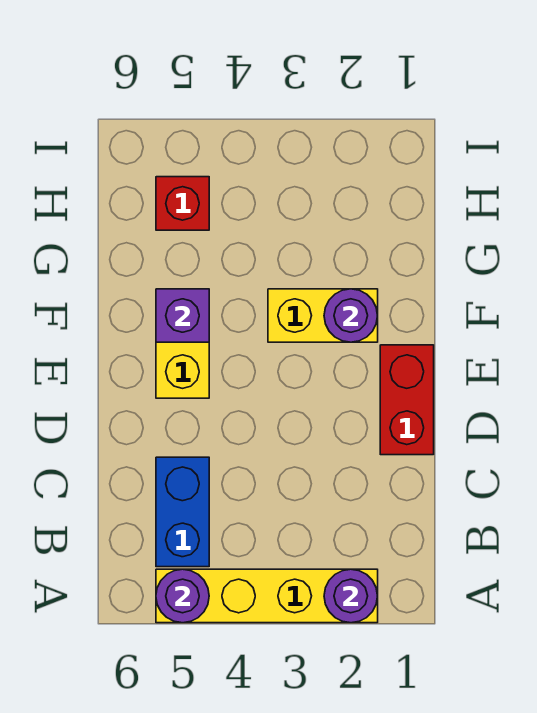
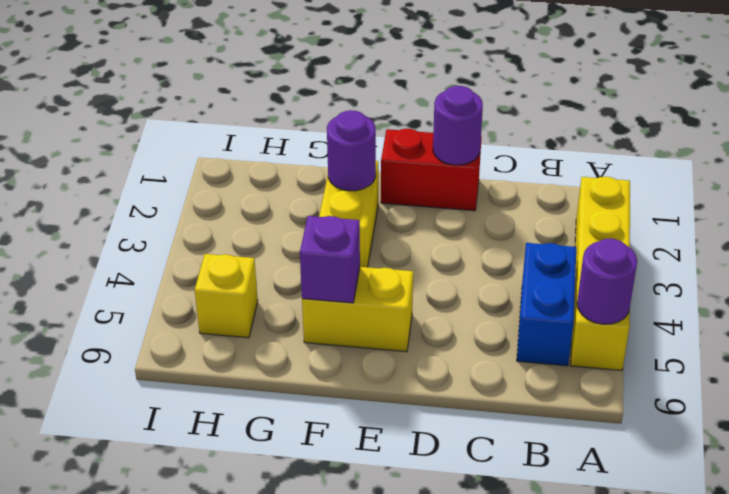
purple round brick A2 level 2 -> purple round brick D1 level 2
blue brick B5:C5 level 1 -> blue brick B4:B5 level 1
red brick H5 level 1 -> yellow brick H5 level 1

